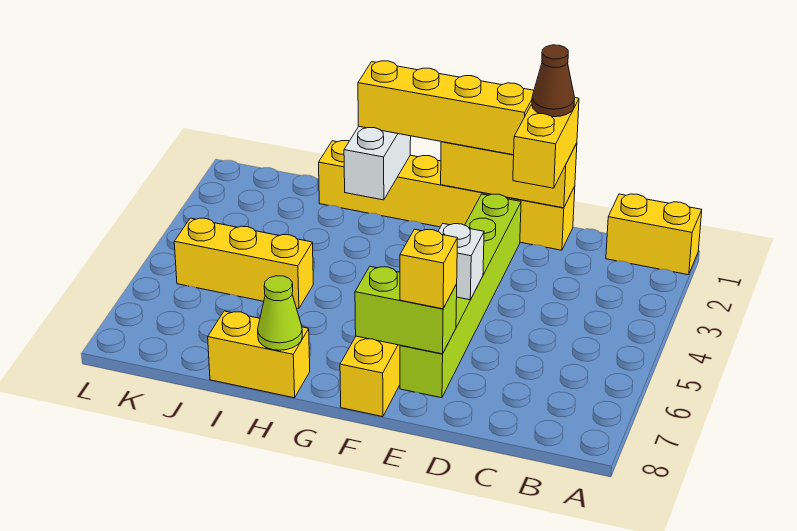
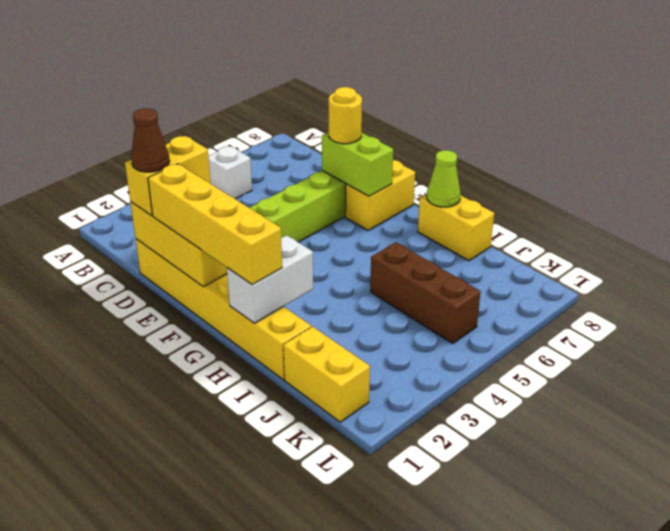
yellow brick A1:B1 level 1 -> yellow brick J1:K1 level 1
white brick E5 level 2 -> white brick B5 level 1
yellow brick E7 level 3 -> yellow round brick E7 level 3
yellow brick I5:K5 level 1 -> brown brick I5:K5 level 1

